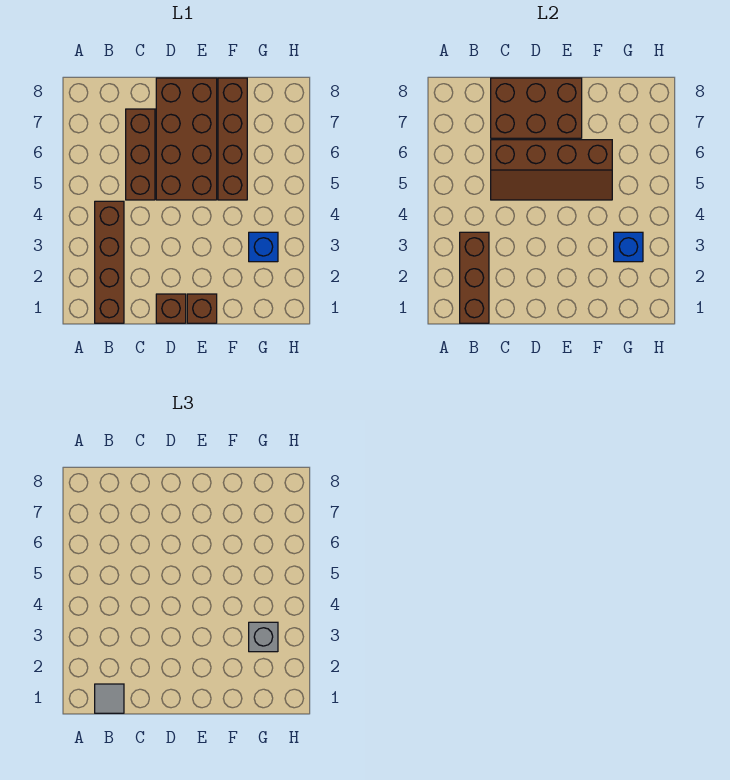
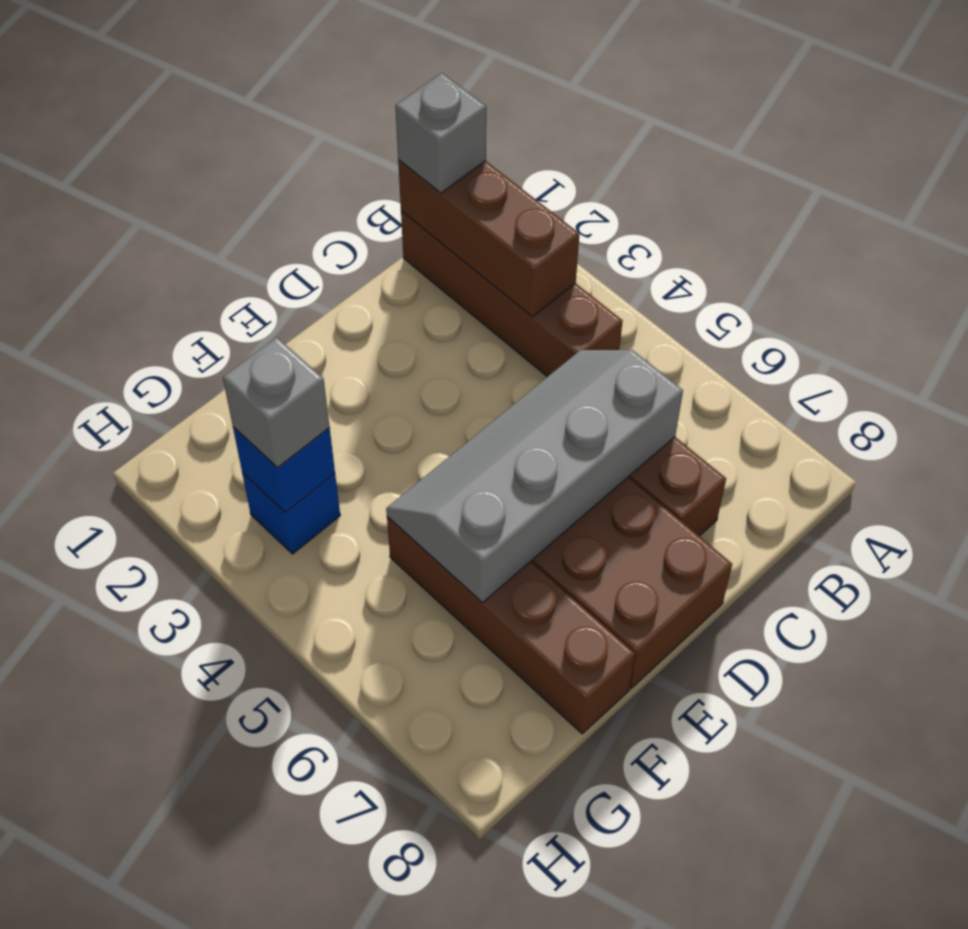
grey tile B1 level 3 -> grey brick B1 level 3
brown slope C5:F6 level 2 top 6 -> grey slope C5:F6 level 2 top 6
brown brick C7:E8 level 2 -> none
brown brick D1 level 1 -> none
brown brick E1 level 1 -> none

